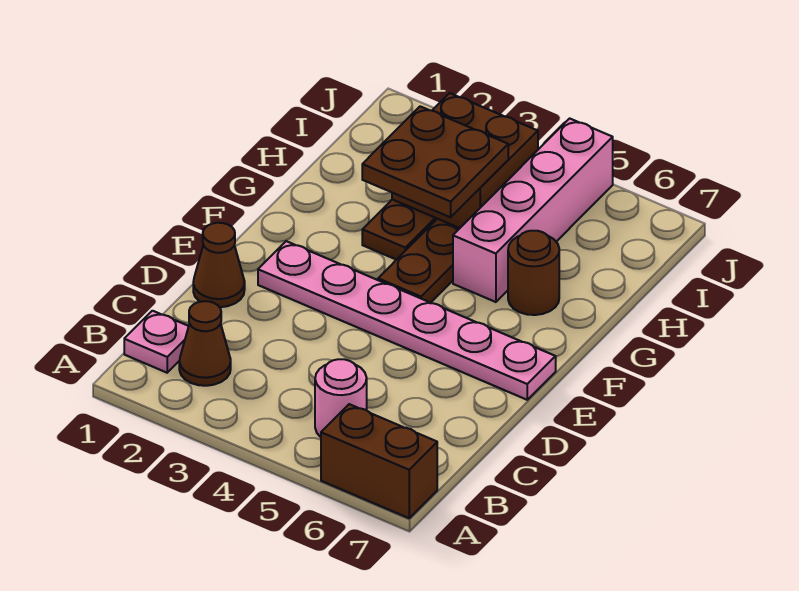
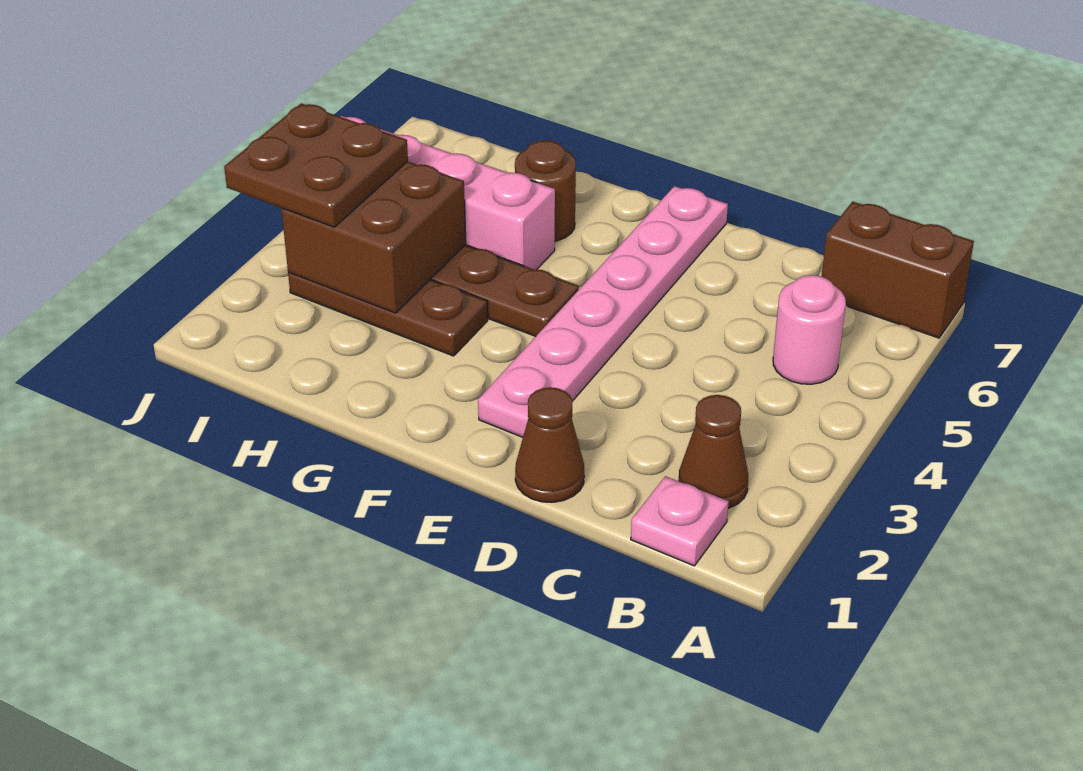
brown brick A6:A7 level 1 -> brown brick A7:B7 level 1
brown plate G3:H4 level 3 -> brown plate I3:J4 level 3

